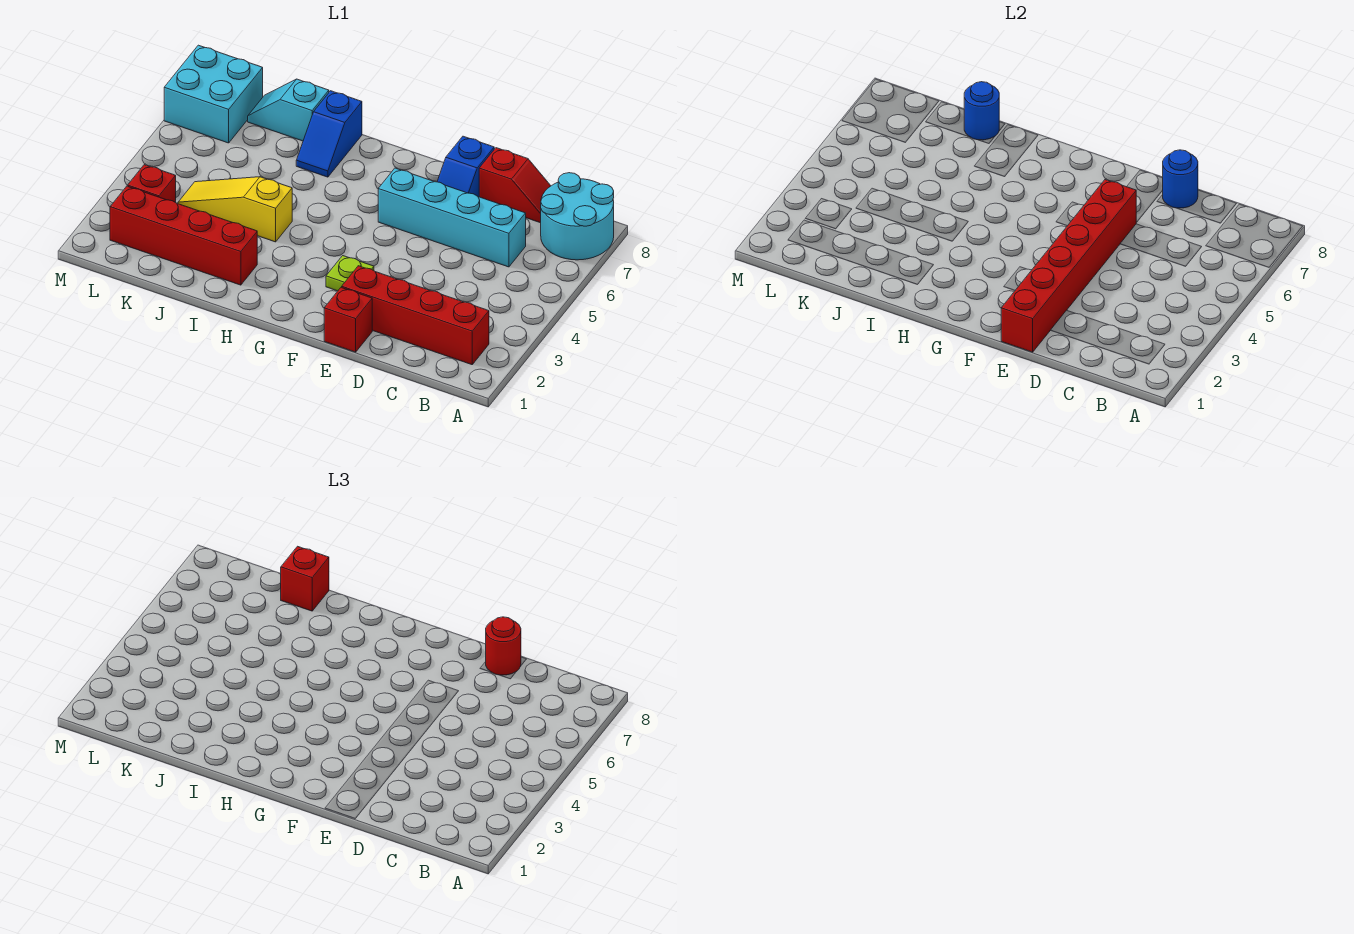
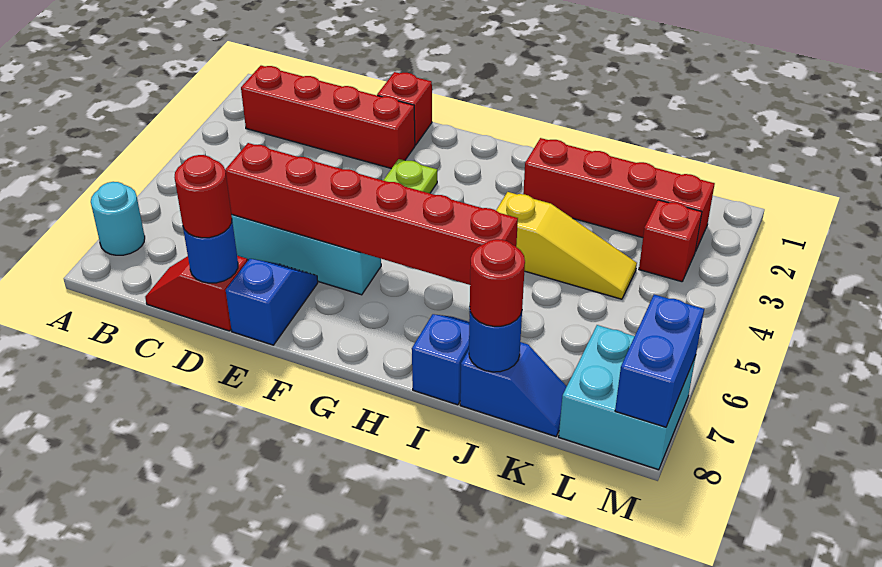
cyan round brick A7:B8 level 1 -> cyan round brick A7 level 1
red brick E1:E6 level 2 -> red brick D6:I6 level 2
cyan slope J8:K8 level 1 top J -> blue slope J8:K8 level 1 top J
red brick J8 level 3 -> red round brick J8 level 3
none -> blue brick M7:M8 level 2

